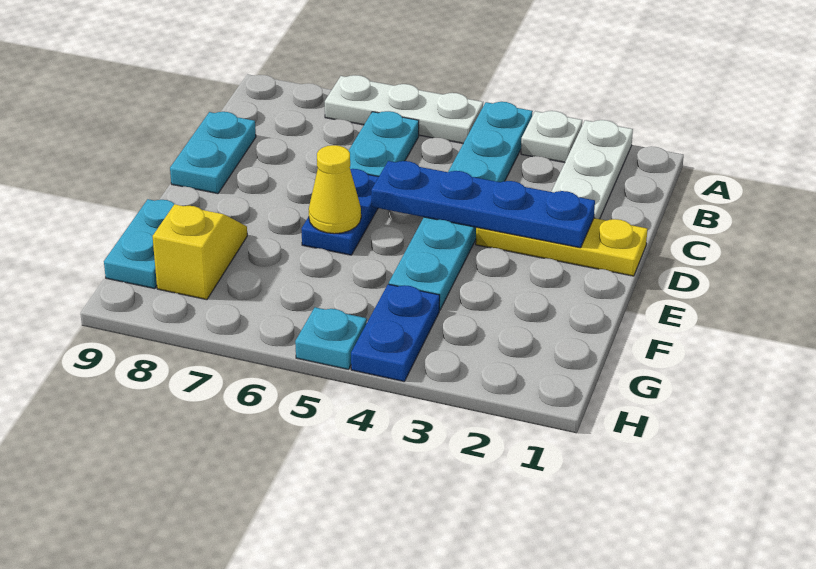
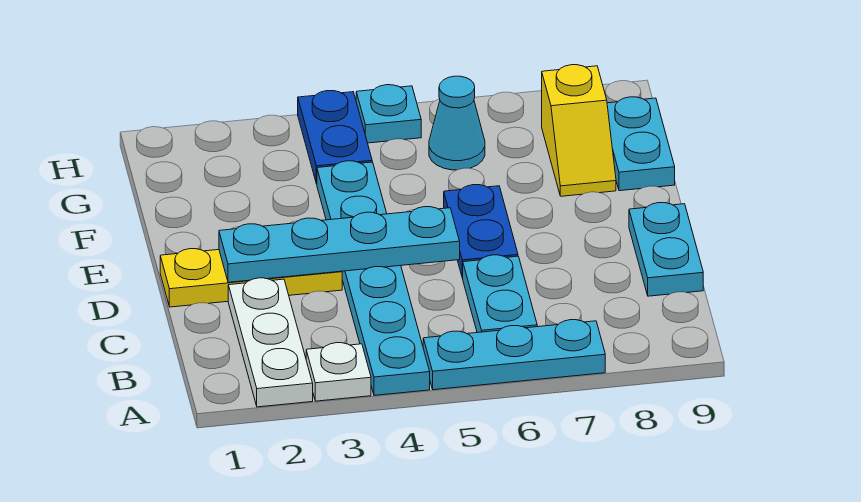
white plate A5:A7 level 1 -> cyan plate A5:A7 level 1
blue plate D2:D5 level 2 -> cyan plate D2:D5 level 2
yellow cone E6 level 2 -> none
none -> cyan cone G6 level 1

